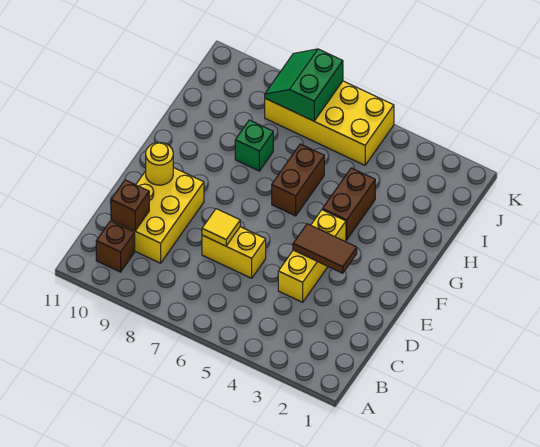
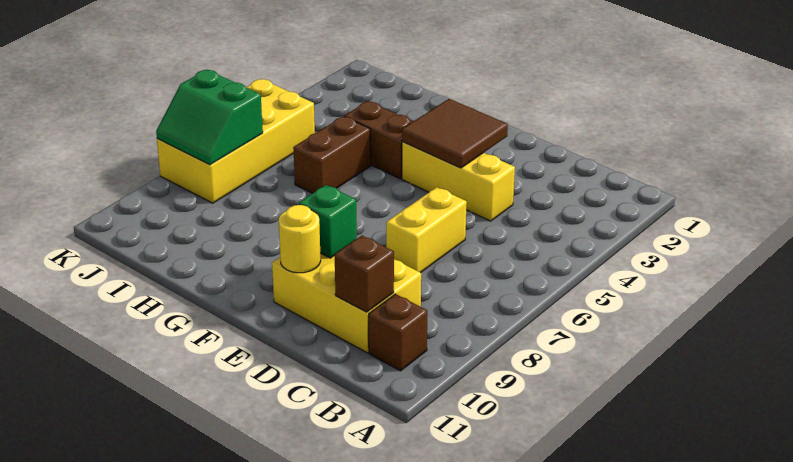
yellow tile D7 level 2 -> none
brown tile E3:E4 level 2 -> brown tile E3:F4 level 2
brown brick G6:H6 level 1 -> brown brick H5:H6 level 1
green brick H8 level 1 -> green brick E9 level 2

